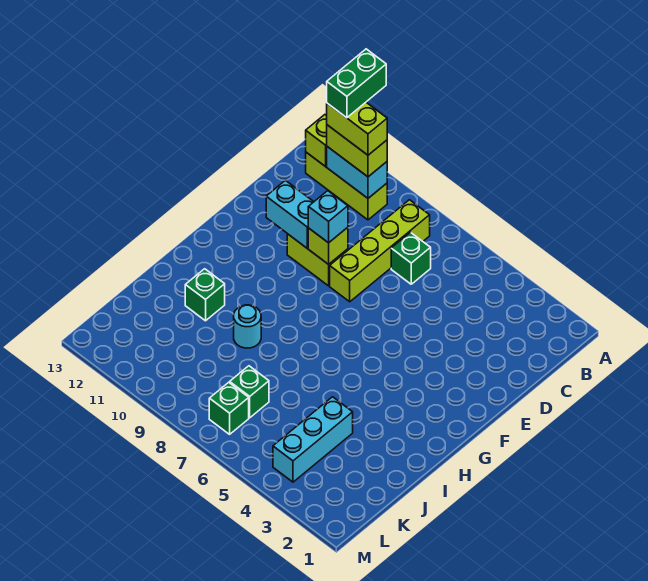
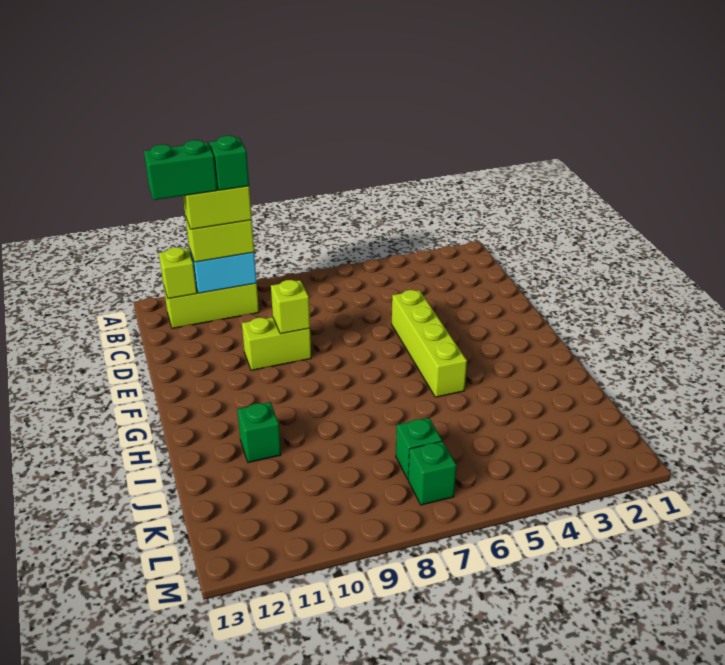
green brick A11:B11 level 5 -> green brick B11:B12 level 5
lime brick B8:E8 level 1 -> lime brick E5:H5 level 1
green brick C7 level 1 -> green brick B10 level 5
cyan brick E9 level 3 -> none
cyan brick E10:E11 level 2 -> none
cyan round brick I9 level 1 -> none
cyan brick J4:L4 level 1 -> none

